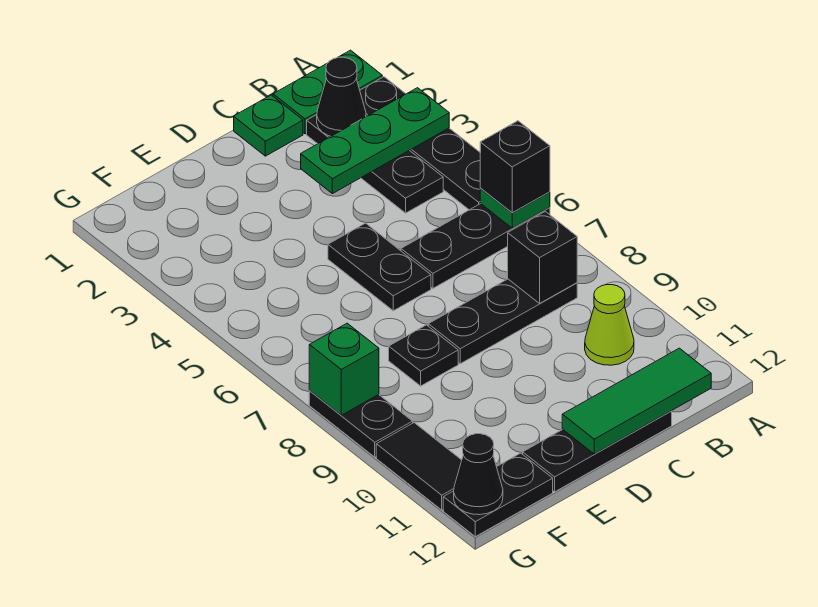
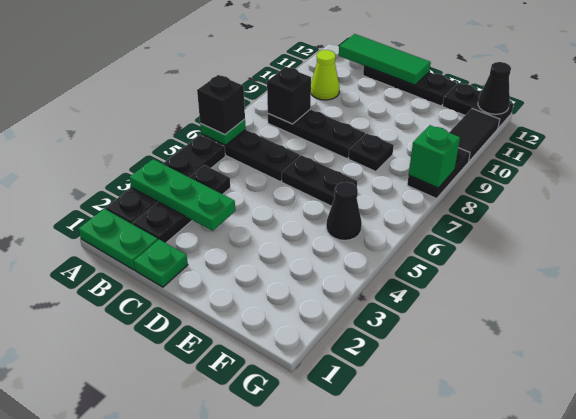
black cone B2 level 2 -> black cone F5 level 1
black plate D5:D6 level 1 -> black plate D6:E6 level 1

